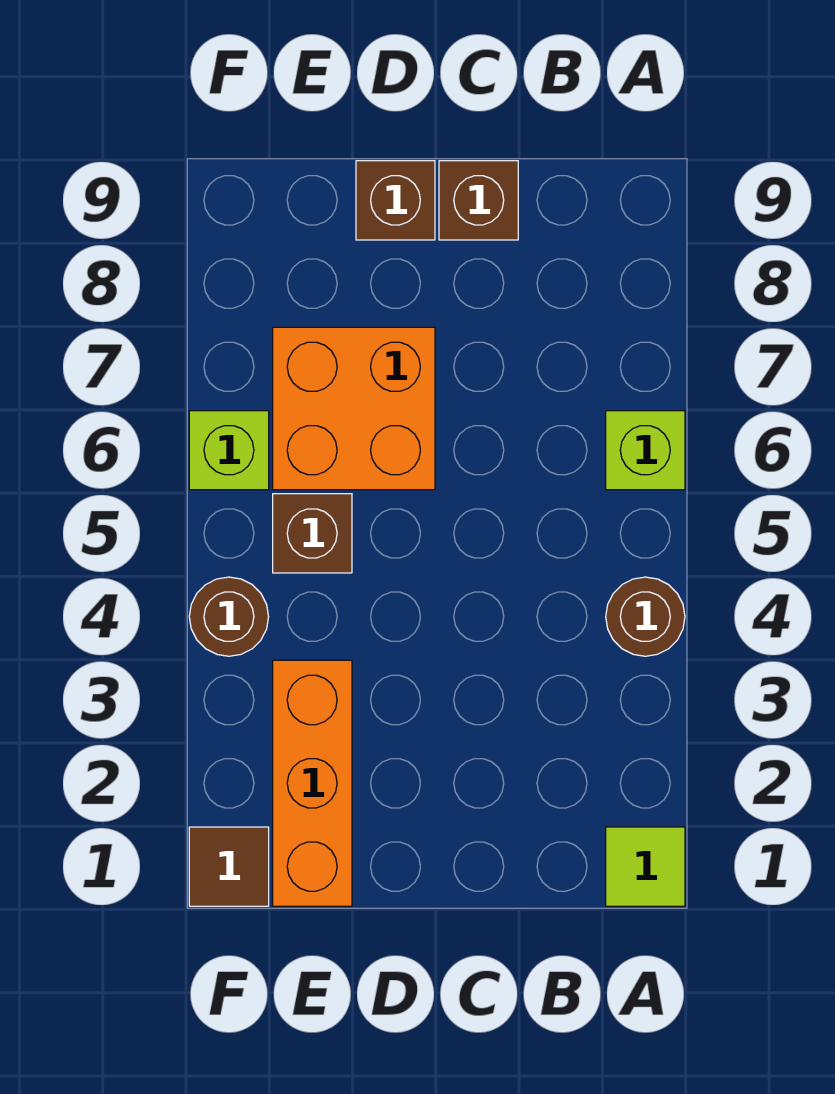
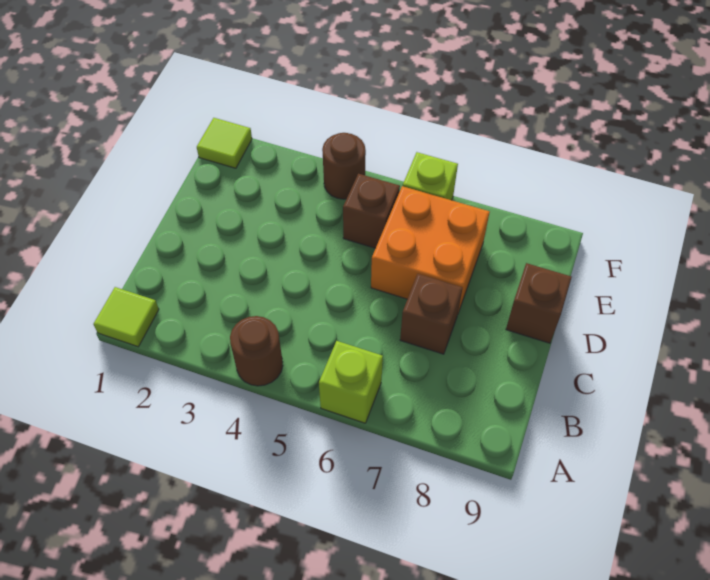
brown brick C9 level 1 -> brown brick C7 level 1
orange brick E1:E3 level 1 -> none
brown tile F1 level 1 -> lime tile F1 level 1

